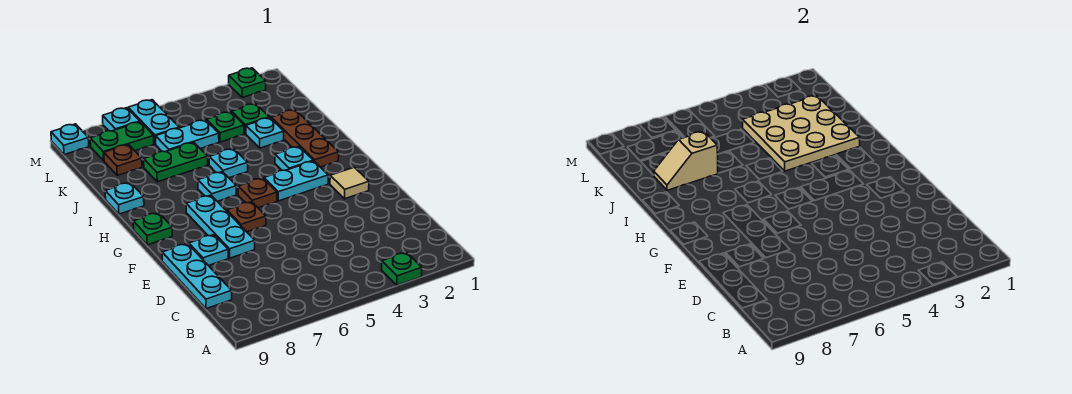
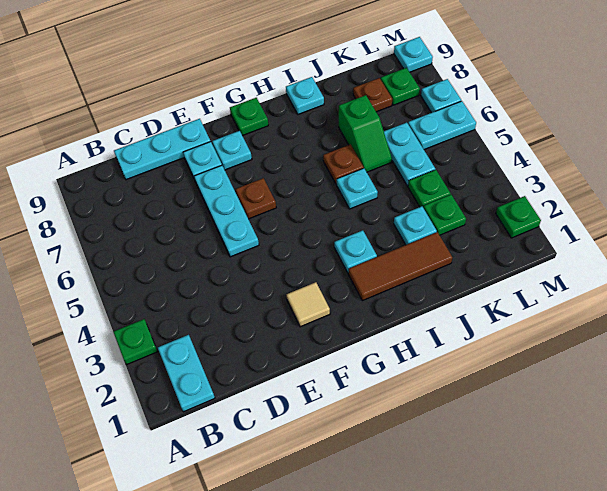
cyan plate E7:G7 level 1 -> cyan plate E5:E7 level 1
cyan plate G3:G4 level 1 -> cyan plate B1:B2 level 1
brown plate G5 level 1 -> brown plate I6 level 1
brown plate H2:J2 level 1 -> brown tile H2:J2 level 1
cyan plate H6 level 1 -> cyan plate F8 level 1
tan plate I2:K4 level 2 -> none
green plate J6:J7 level 1 -> green slope J6:J7 level 1 top 7
tan slope J7:J8 level 2 top 7 -> none
green plate L7:L8 level 1 -> green plate L8 level 1

